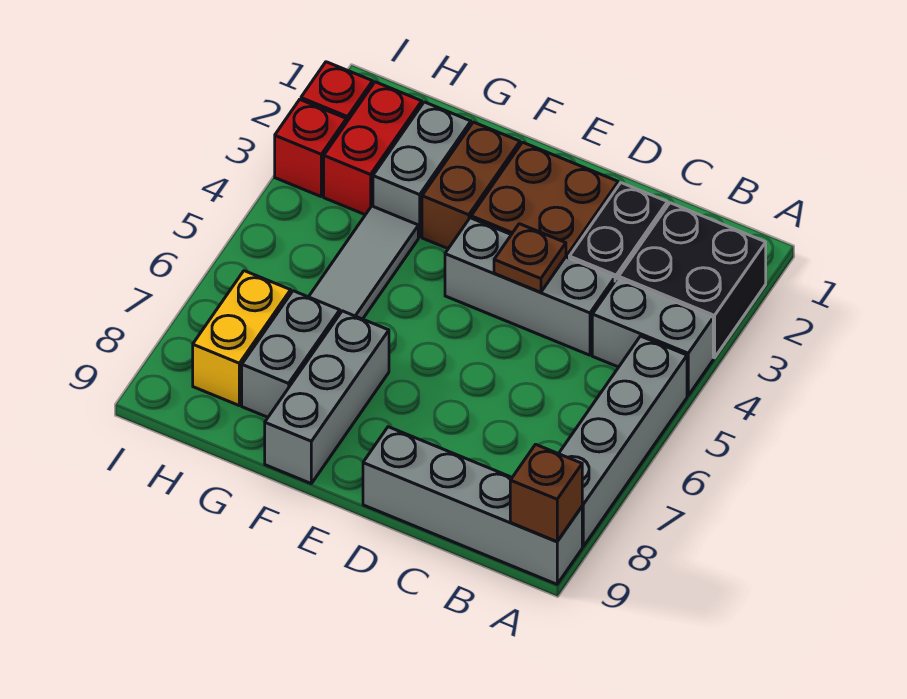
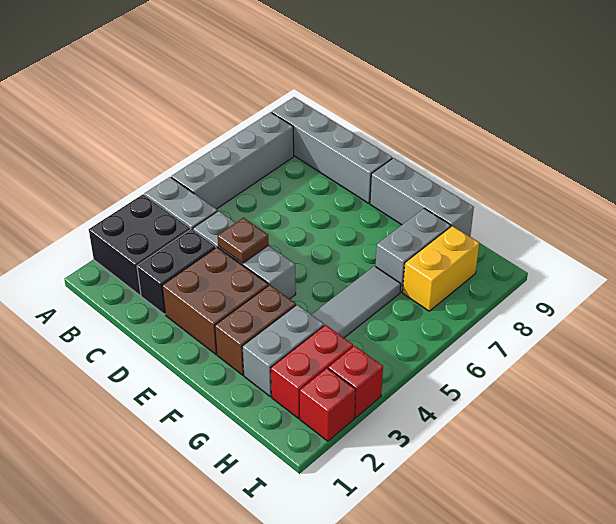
brown brick A9 level 2 -> none
grey brick F7:F9 level 1 -> grey brick E9:G9 level 1

